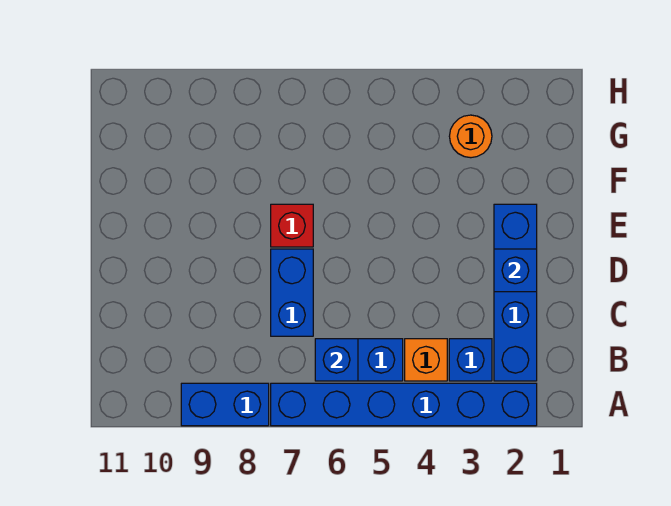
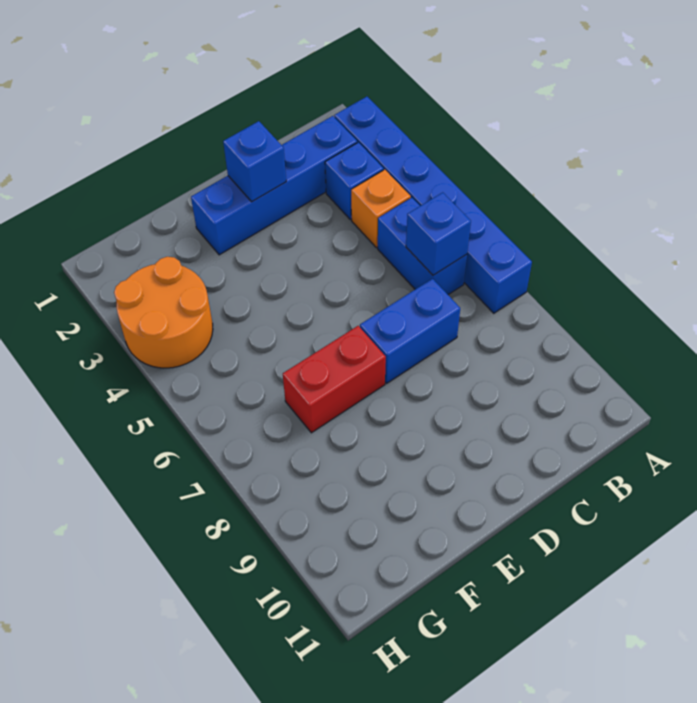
blue brick A8:A9 level 1 -> none
red brick E7 level 1 -> red brick E7:F7 level 1
orange round brick G3 level 1 -> orange round brick G3:H4 level 1

